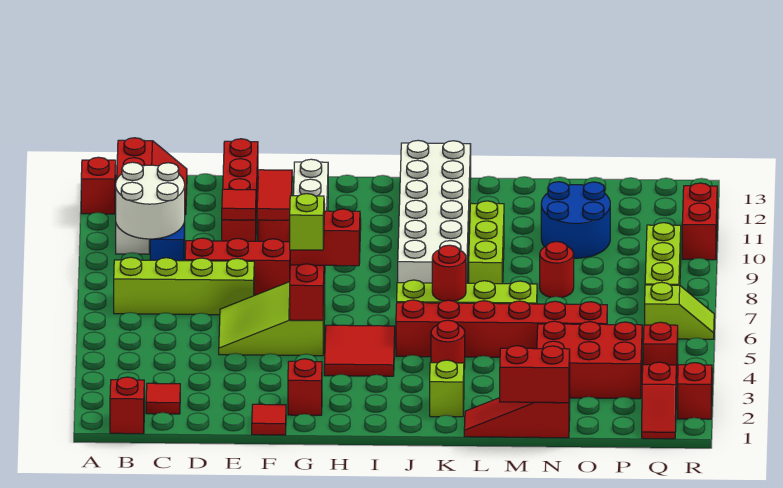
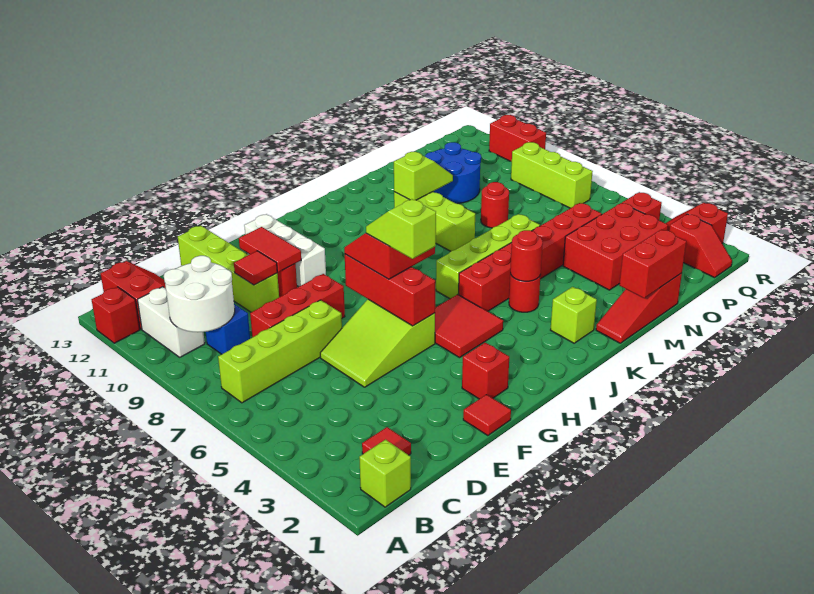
red brick B1 level 1 -> lime brick B1 level 1
red brick E10:E13 level 1 -> lime brick E10:E13 level 1
white brick J8:K13 level 1 -> none
red round brick K6 level 2 -> red round brick K4 level 2
lime slope Q6:R6 level 1 top Q -> lime slope L10:M10 level 2 top L

